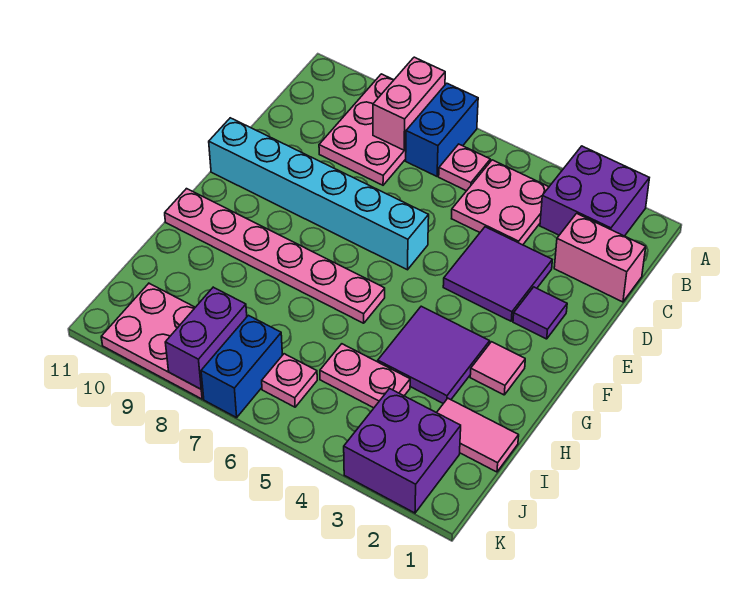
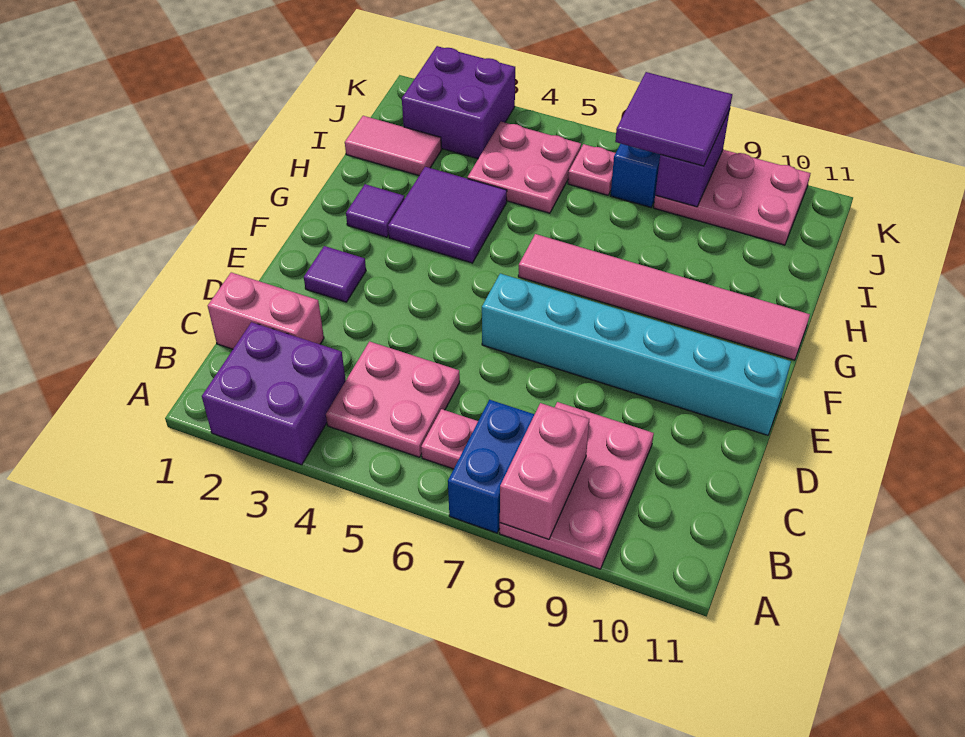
purple tile D3:E4 level 1 -> purple tile J7:K8 level 3
pink tile G2 level 1 -> purple tile G2 level 1
pink plate G6:G11 level 1 -> pink tile G6:G11 level 1
pink plate I4:I5 level 1 -> pink plate I4:J5 level 1

